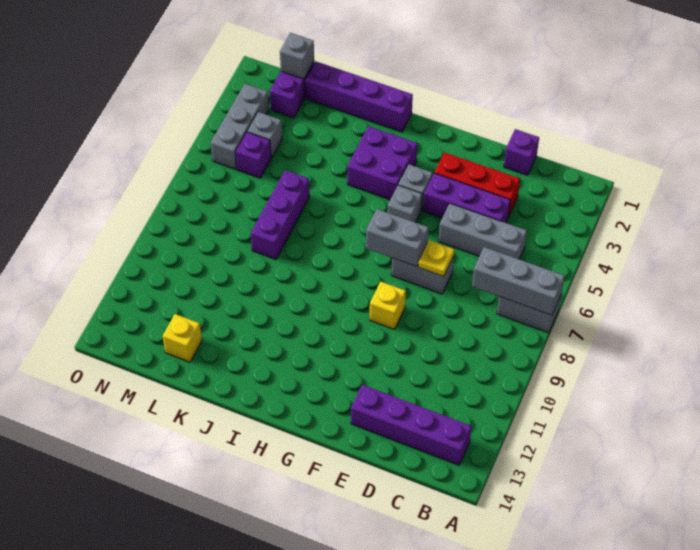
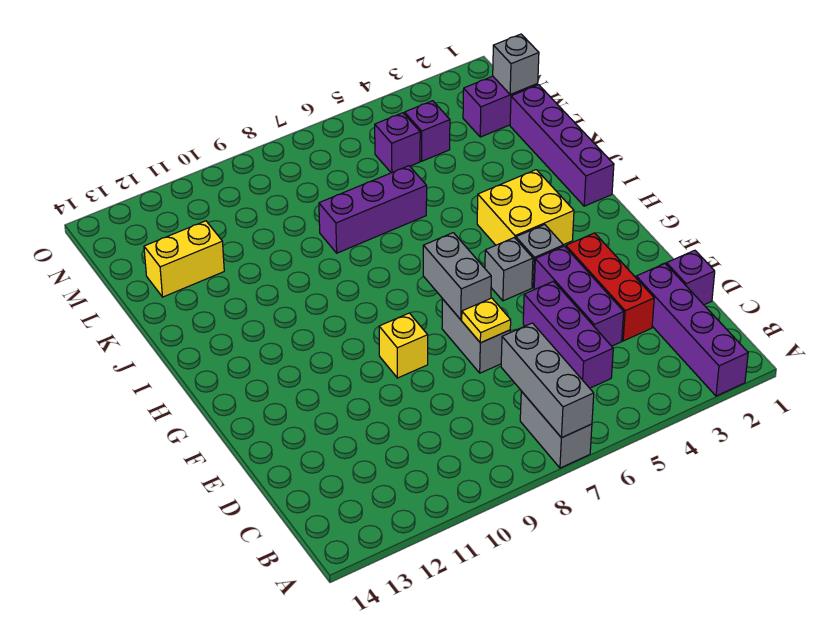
purple brick B13:E13 level 1 -> purple brick A2:D2 level 1
grey brick C5:E5 level 1 -> purple brick C5:E5 level 1
purple brick H3:I4 level 1 -> yellow brick H3:I4 level 1
yellow brick L13 level 1 -> yellow brick L12:L13 level 1
grey brick M4 level 1 -> purple brick M4 level 1
grey brick N3:N5 level 1 -> none

